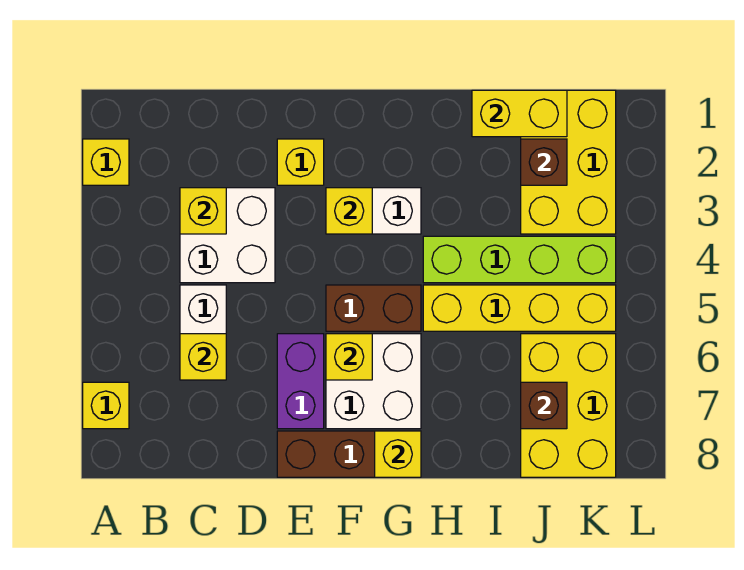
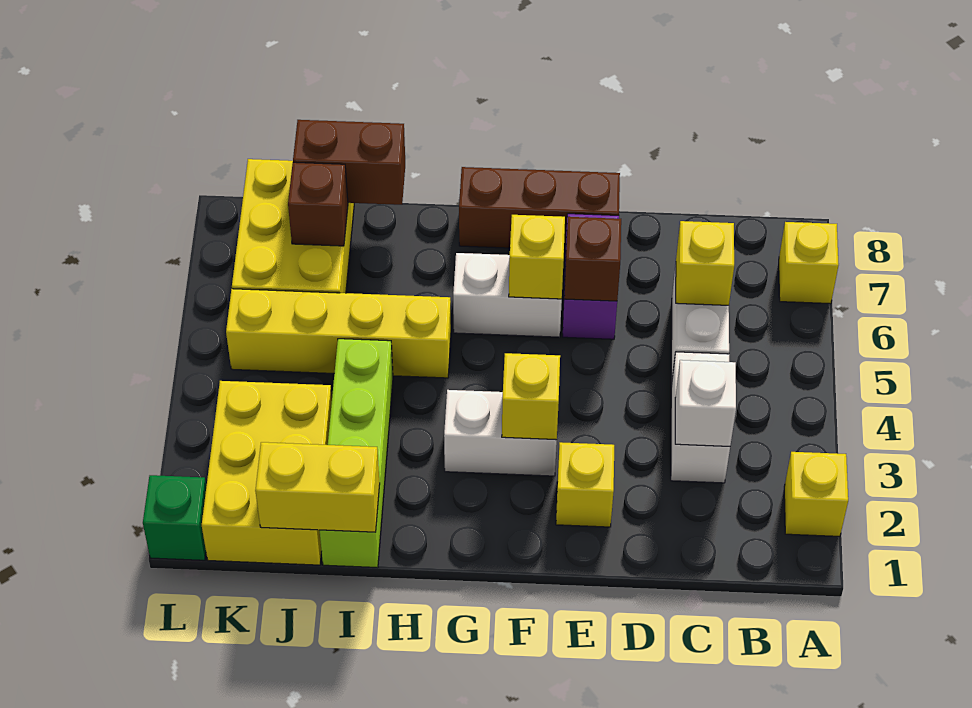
white brick C3:D4 level 1 -> white brick C3:C4 level 1
yellow brick C3 level 2 -> white brick C3 level 2
brown brick F5:G5 level 1 -> brown brick I8:J8 level 2
white brick F6:G7 level 1 -> white brick F6:G6 level 1
yellow brick G8 level 2 -> none
lime brick H4:K4 level 1 -> lime brick I1:I4 level 1
brown brick J2 level 2 -> brown brick E6 level 2
none -> green brick L1 level 1

